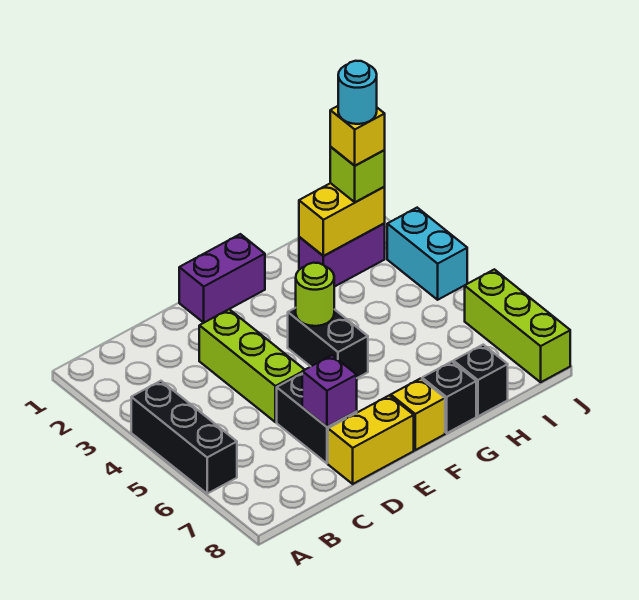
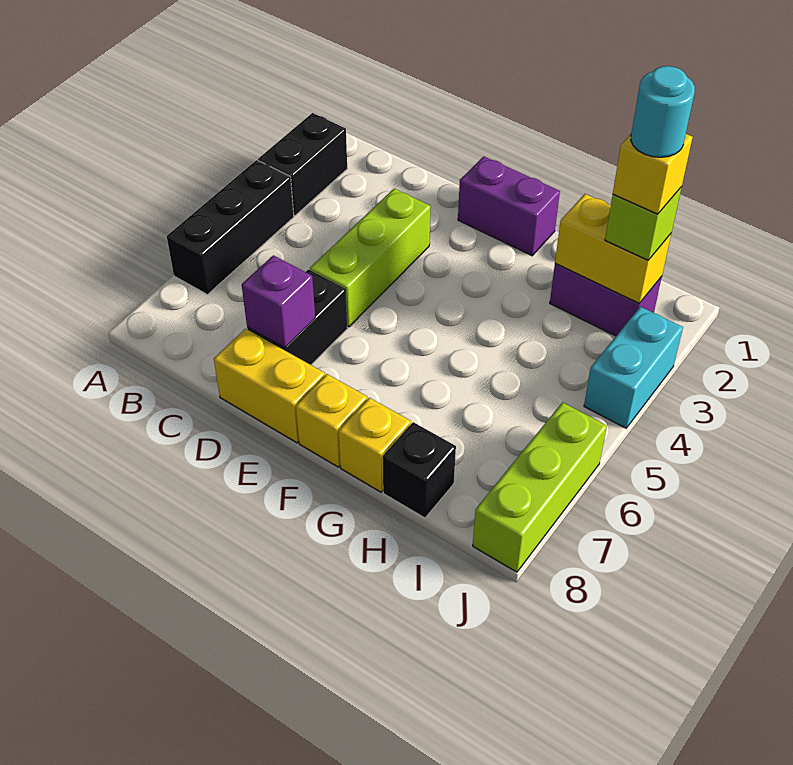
black brick F4:F5 level 1 -> black brick A2:A3 level 1
lime round brick F4 level 2 -> none
black brick G8 level 1 -> yellow brick G8 level 1

